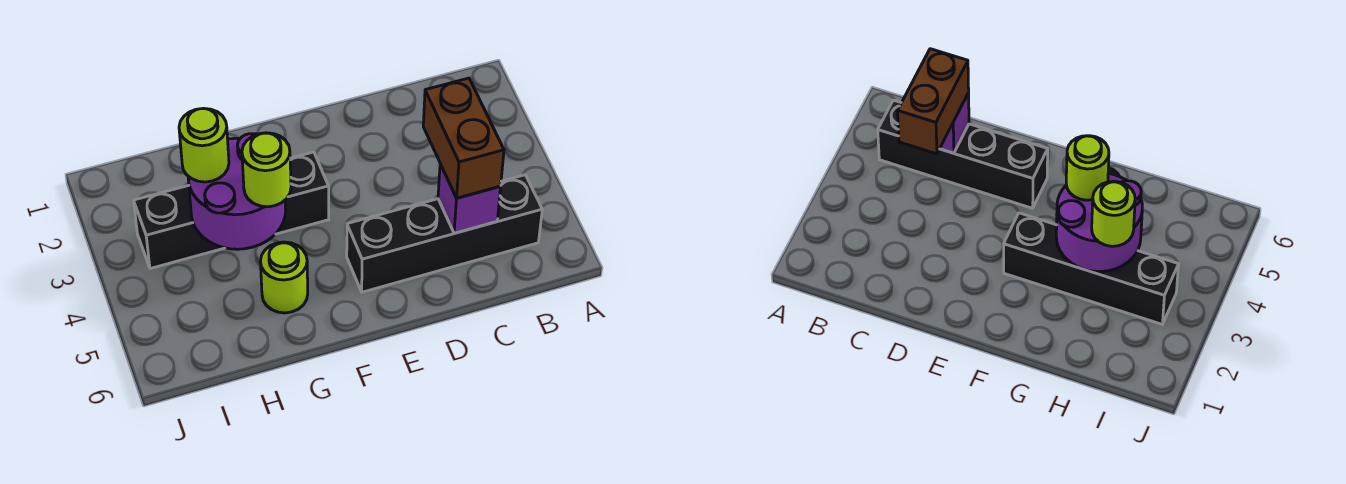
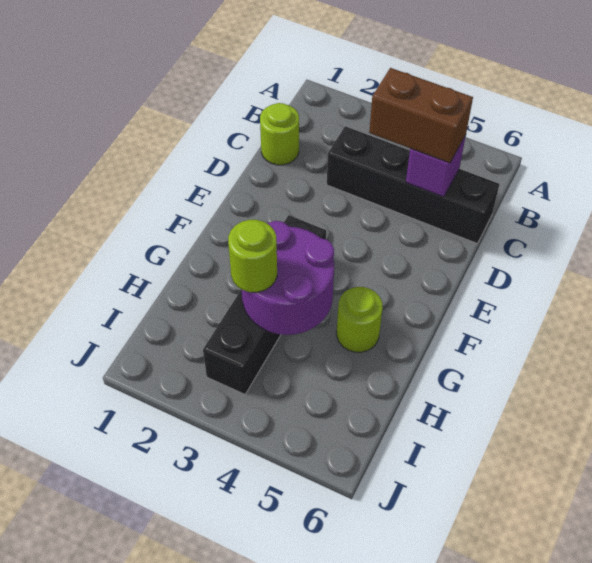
black brick B5:E5 level 1 -> black brick C3:C6 level 1
lime round brick G4 level 3 -> lime round brick C1 level 1

